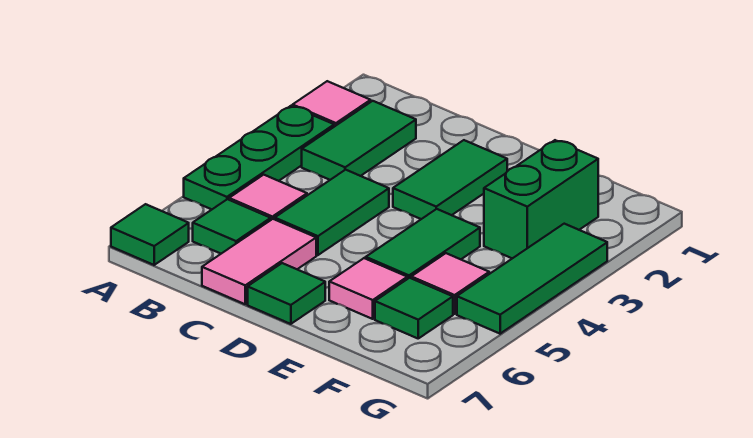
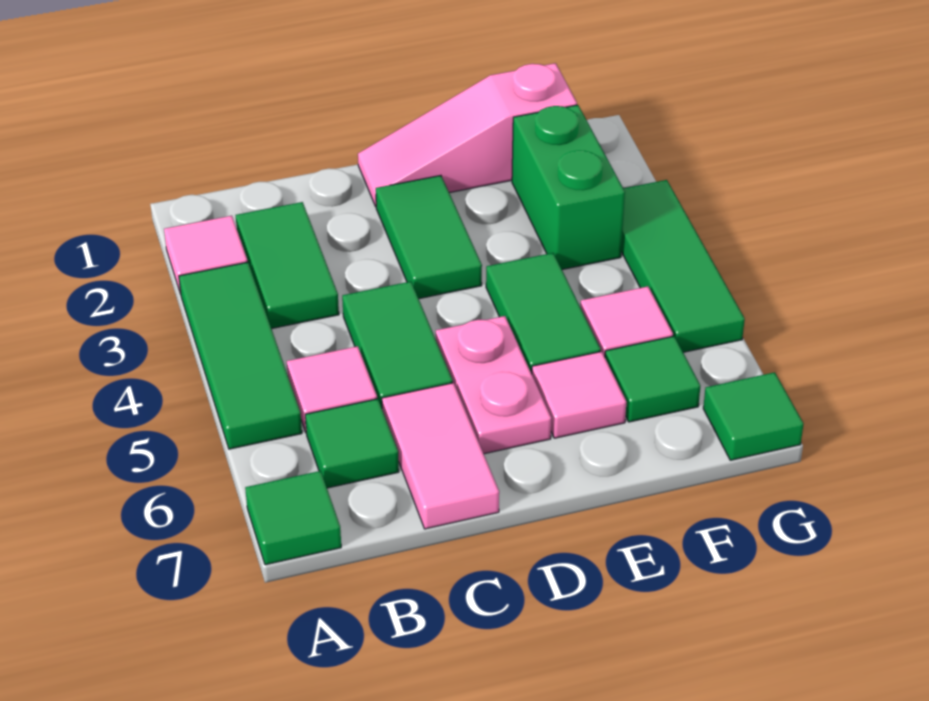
green plate A3:A5 level 1 -> green tile A3:A5 level 1
none -> pink slope D1:F1 level 1 top F
none -> pink plate D5:D6 level 1
green tile D7 level 1 -> green tile G7 level 1

